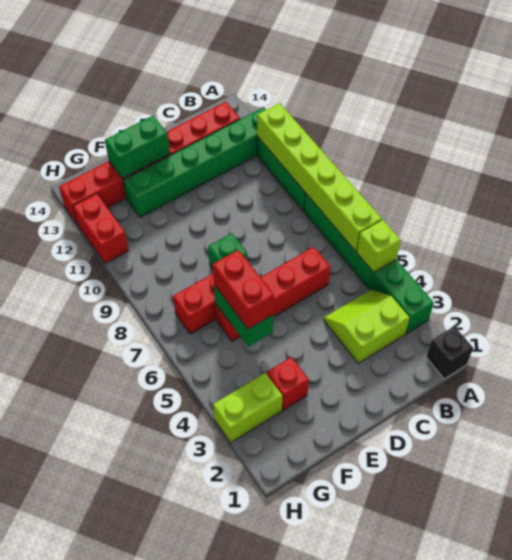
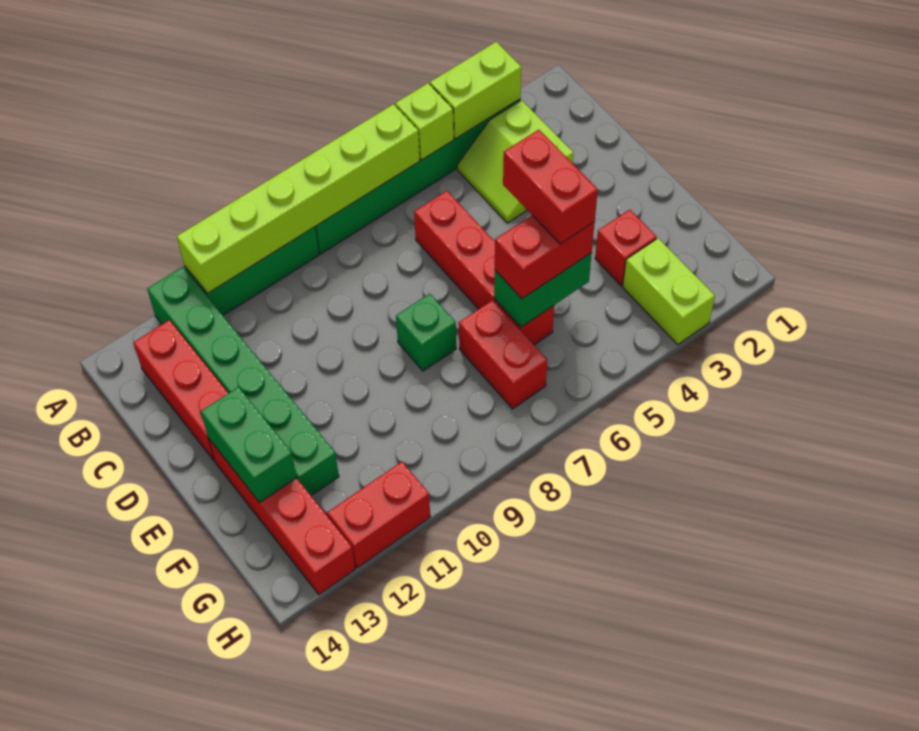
black brick A1 level 1 -> none
none -> lime brick A3:A4 level 2
none -> red brick E5:F5 level 4

